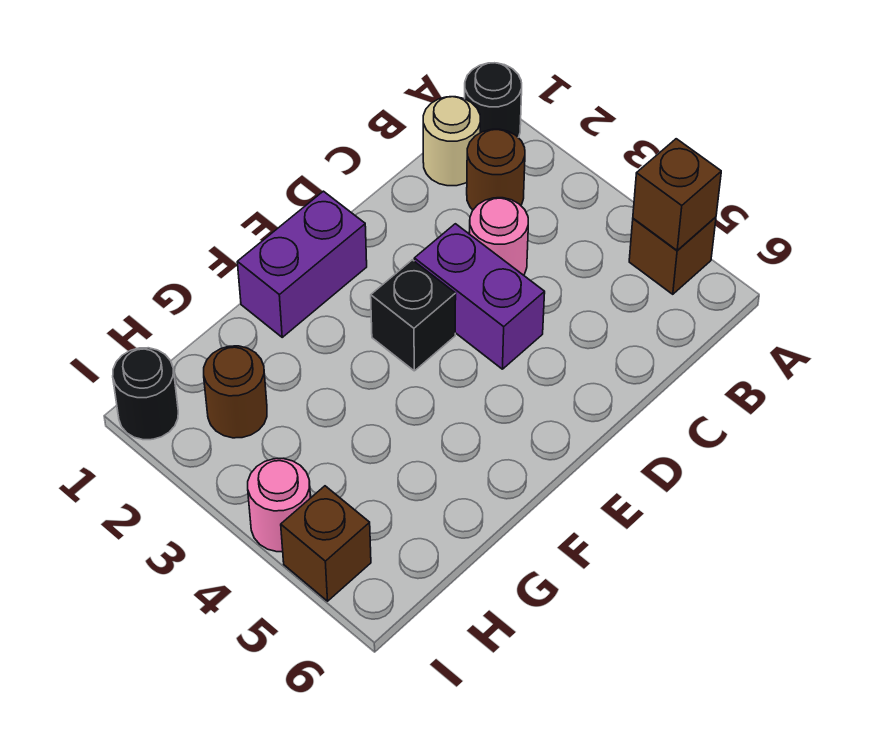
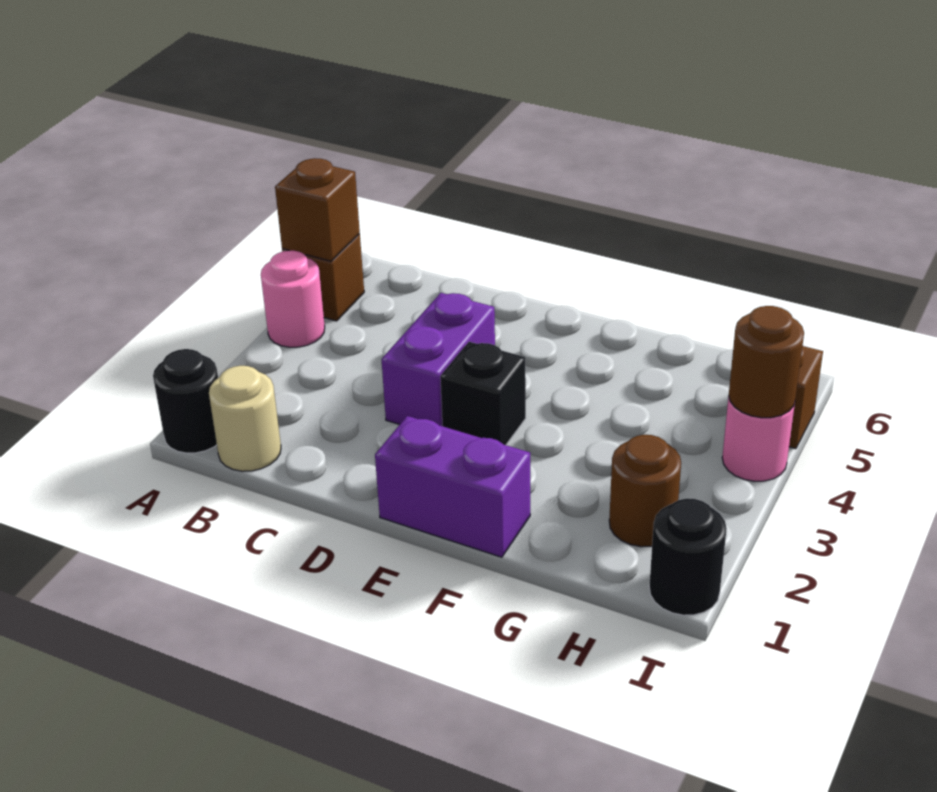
brown round brick B2 level 1 -> brown round brick I4 level 2
pink round brick C3 level 1 -> pink round brick A4 level 1

